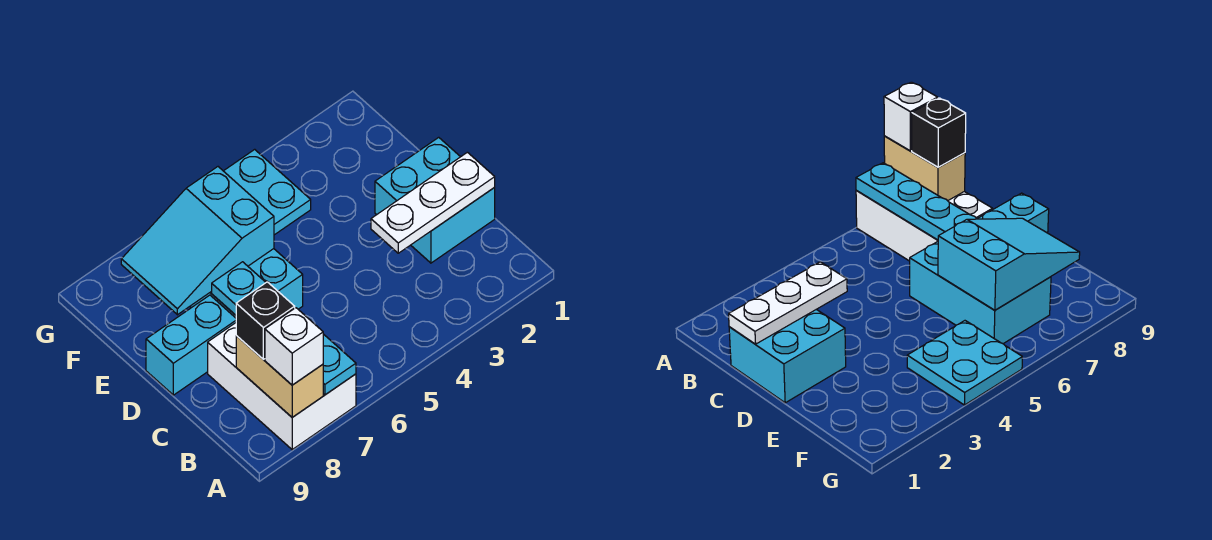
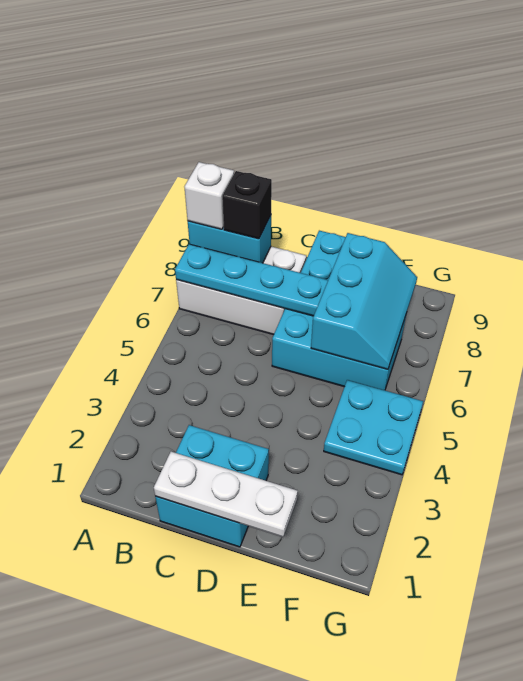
tan brick A8:B8 level 2 -> cyan brick A8:B8 level 2
white plate C1:C3 level 2 -> white plate C1:E1 level 2
cyan slope E6:F8 level 2 top 6 -> cyan slope E6:F8 level 2 top E

